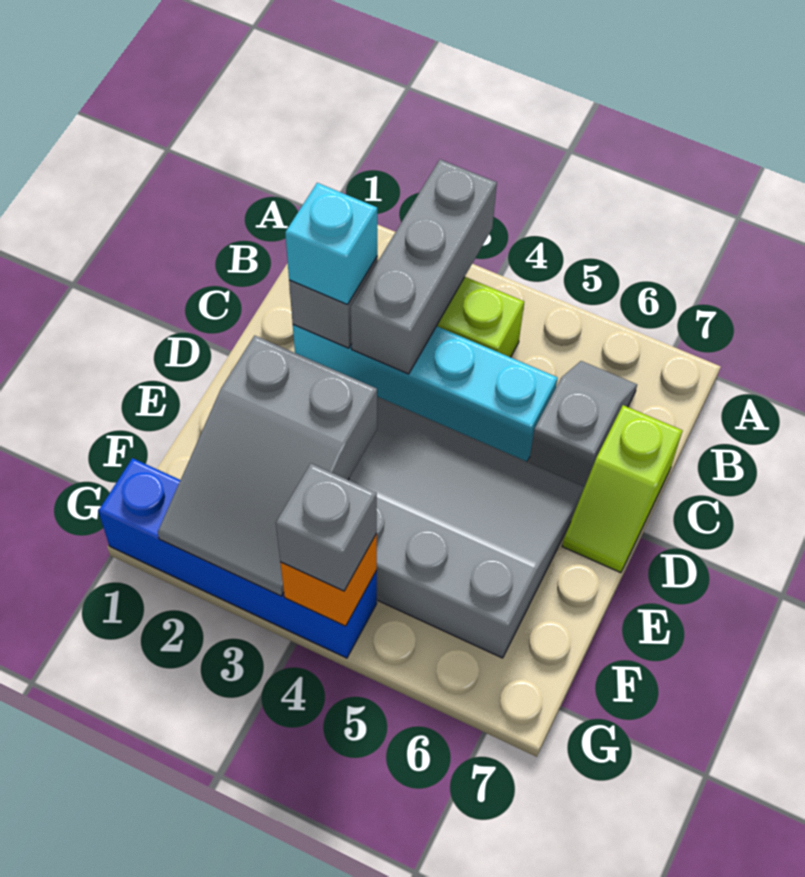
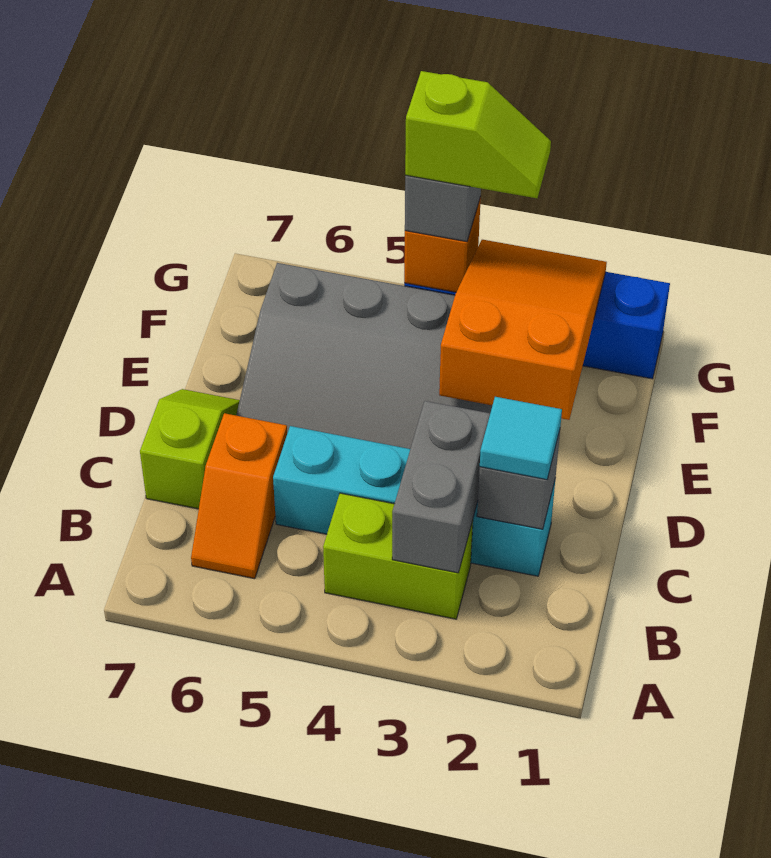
grey brick A3:C3 level 2 -> grey brick B3:C3 level 2
grey slope B6:C6 level 1 top C -> orange slope B6:C6 level 1 top C
cyan brick C2 level 3 -> cyan tile C2 level 3
grey slope E2:G3 level 2 top E -> orange slope E2:G3 level 2 top E
none -> lime slope G3:G4 level 4 top 4

